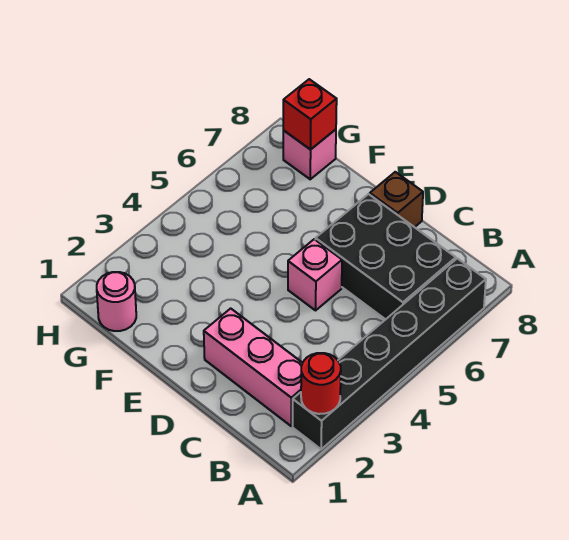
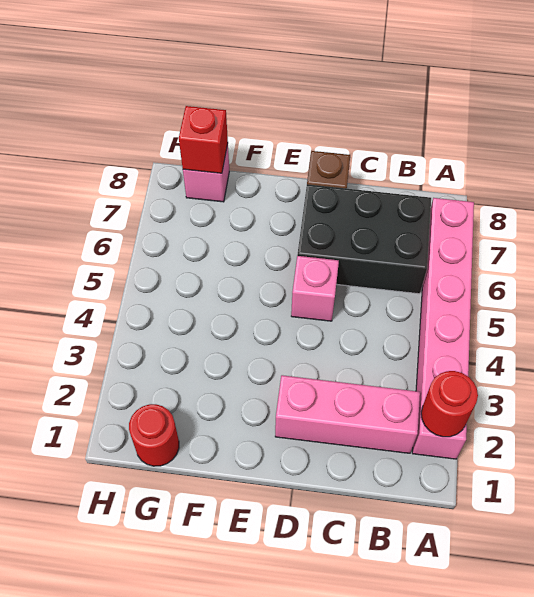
black brick A2:A7 level 1 -> pink brick A2:A7 level 1
pink round brick G1 level 1 -> red round brick G1 level 1

